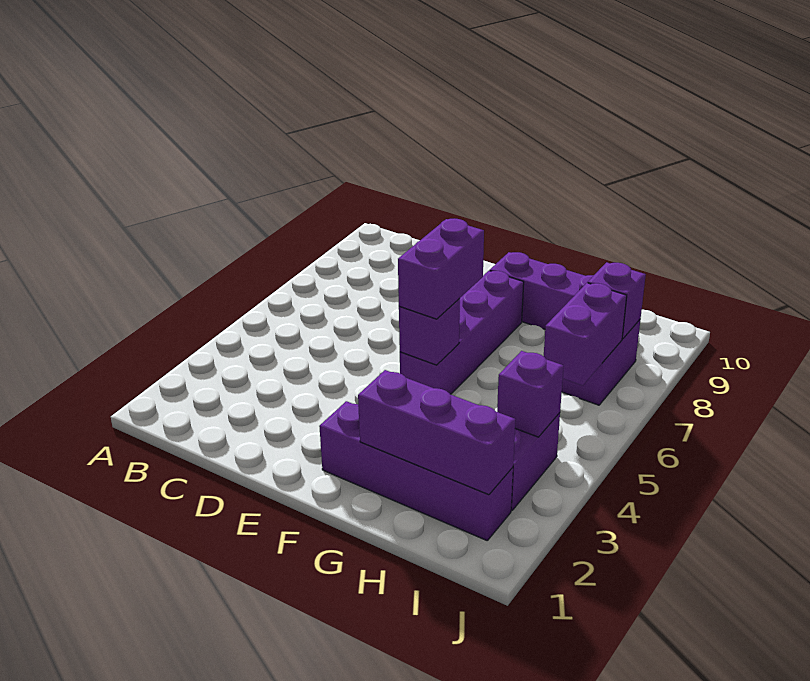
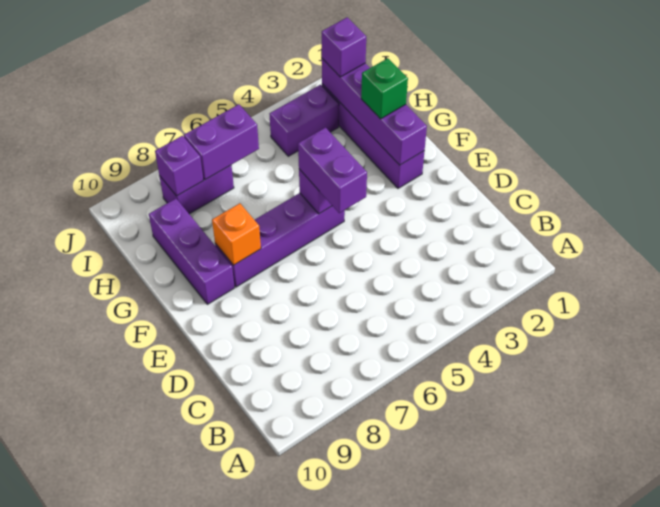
purple brick F5:F6 level 3 -> purple brick E5:F5 level 3
none -> orange brick F8 level 2
purple brick G2:I2 level 2 -> purple brick F2:I2 level 2
none -> green brick G2 level 3
purple brick I4 level 2 -> purple brick I2 level 3

